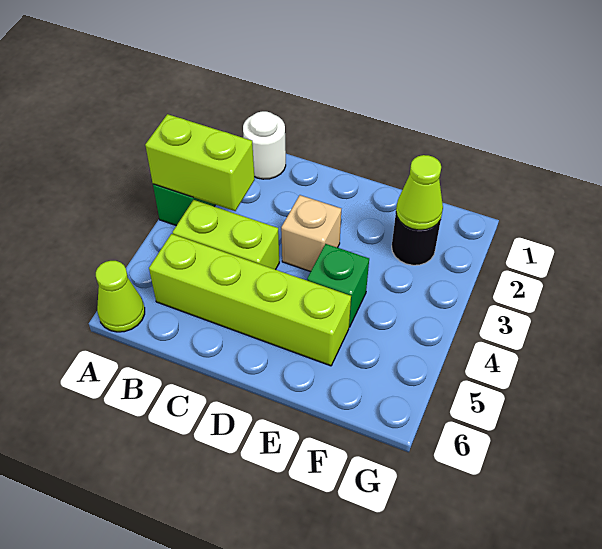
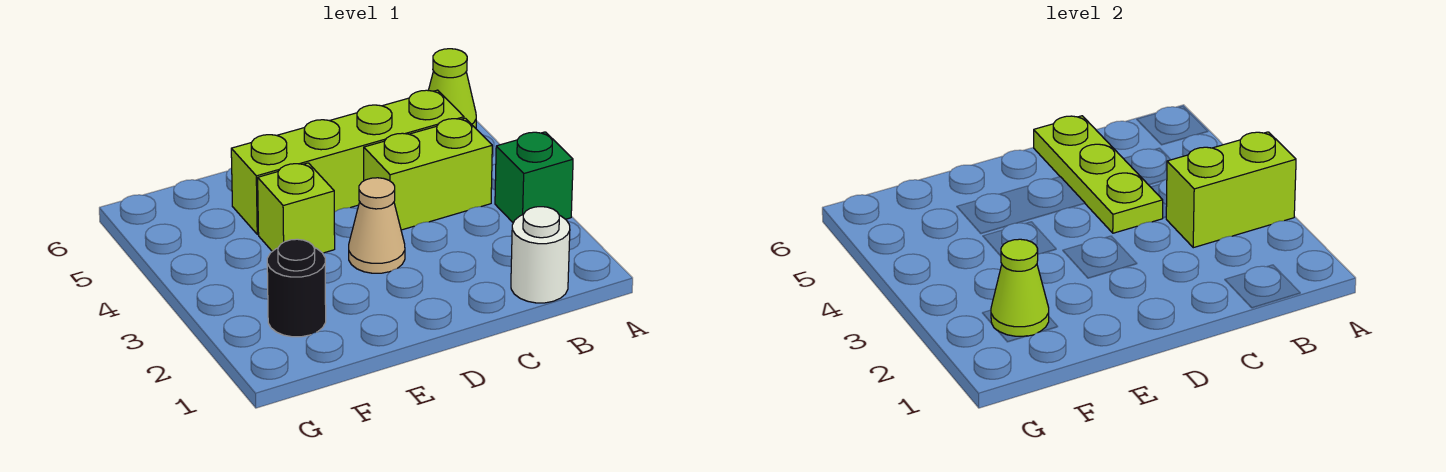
none -> lime plate C4:C6 level 2
tan brick D3 level 1 -> tan cone D3 level 1
green brick E4 level 1 -> lime brick E4 level 1

